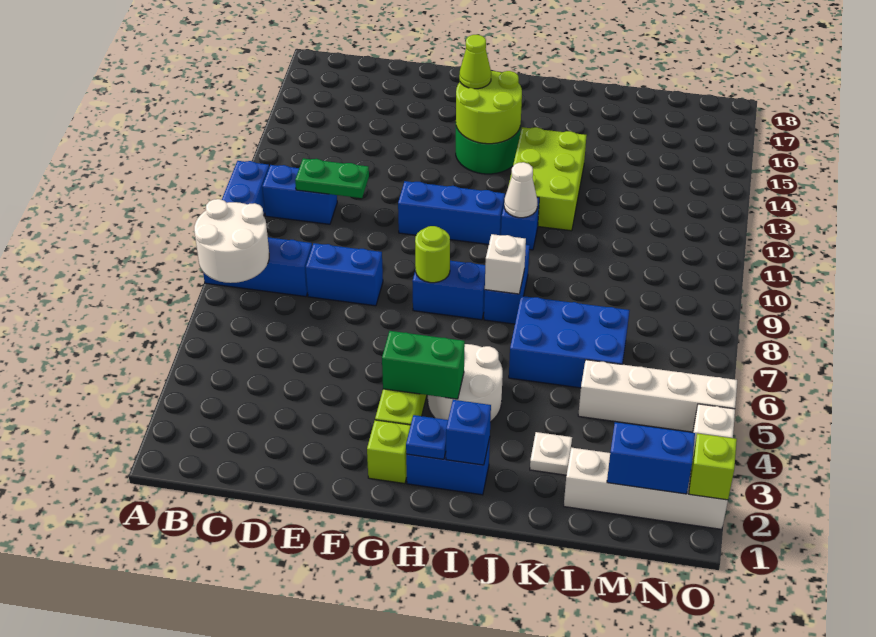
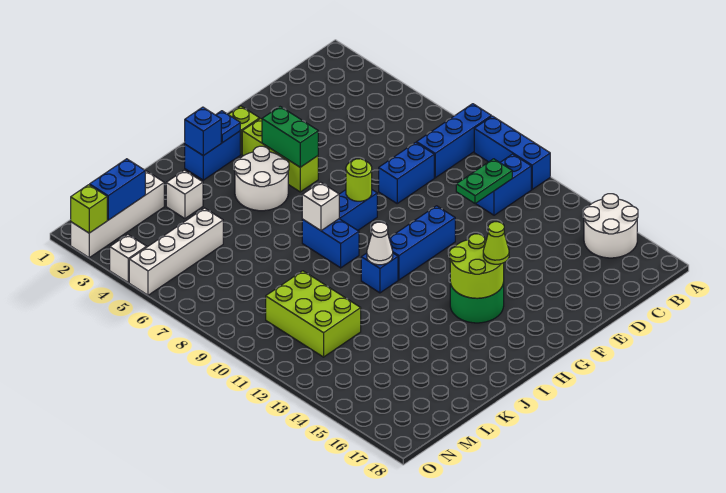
white round brick A7:B8 level 2 -> white round brick A15:B16 level 1
green brick G4:H4 level 2 -> green brick G4:G5 level 2
lime brick I12:J14 level 1 -> lime brick L10:M12 level 1
blue brick J6:L7 level 1 -> none
white plate K3 level 1 -> white brick K3 level 1

